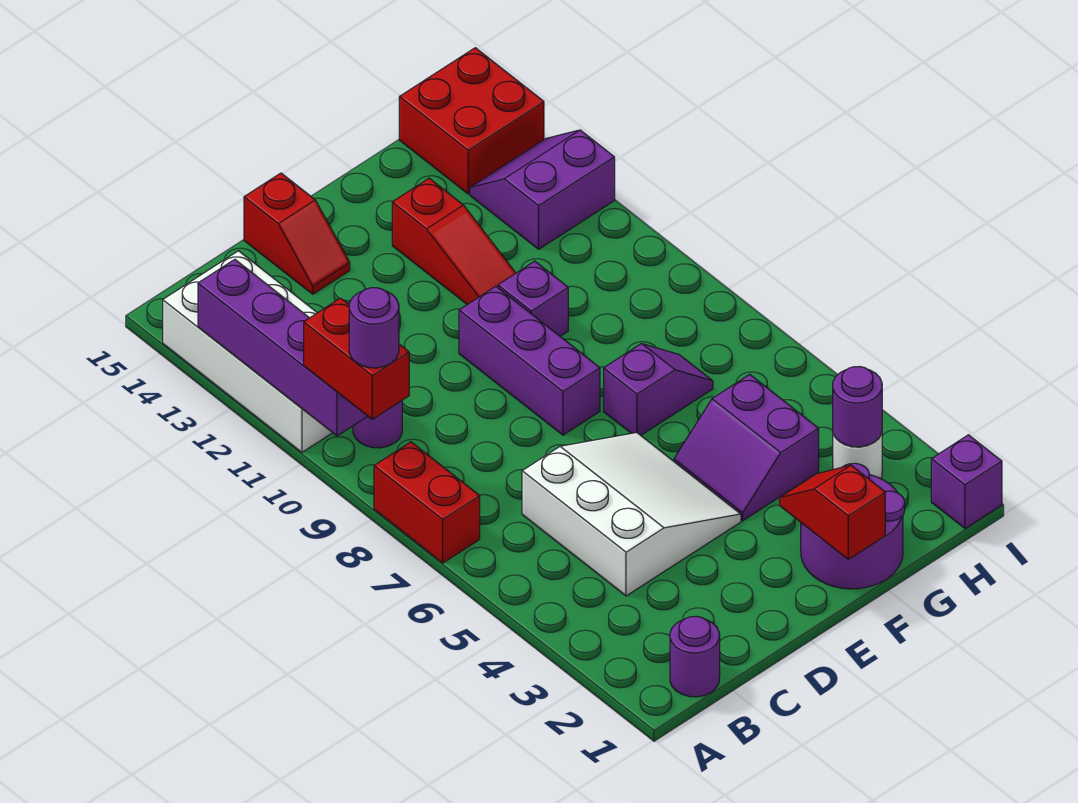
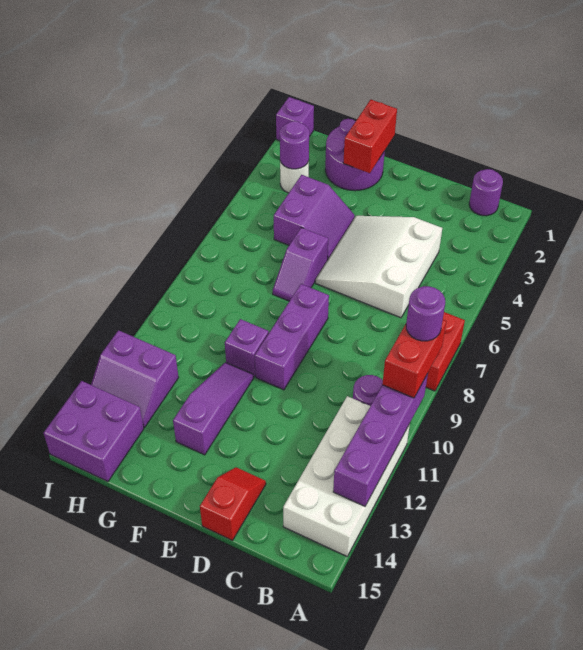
red slope F1:F2 level 2 top 1 -> red brick F1:F2 level 2
purple slope F7:G7 level 1 top F -> purple slope F6:F7 level 1 top 6
red slope F11:F13 level 1 top 13 -> purple slope F11:F13 level 1 top 13
red brick H14:I15 level 1 -> purple brick H14:I15 level 1

